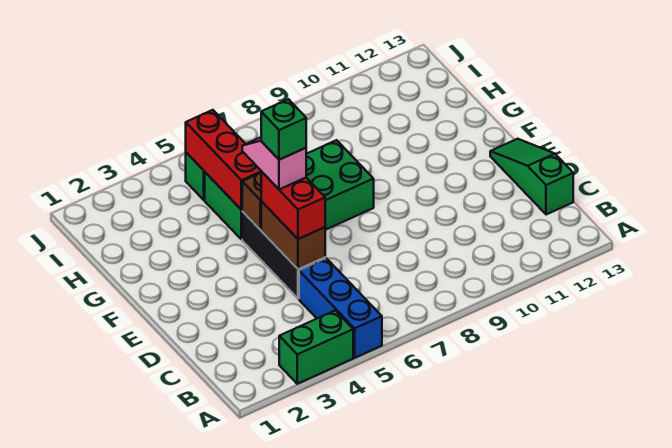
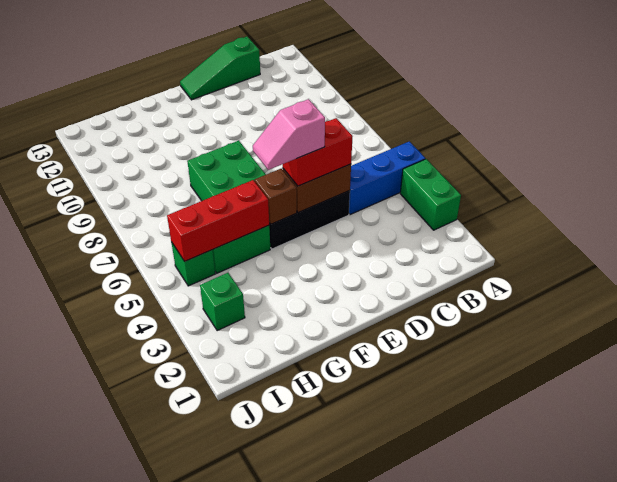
green brick E5 level 5 -> green brick I3 level 1

